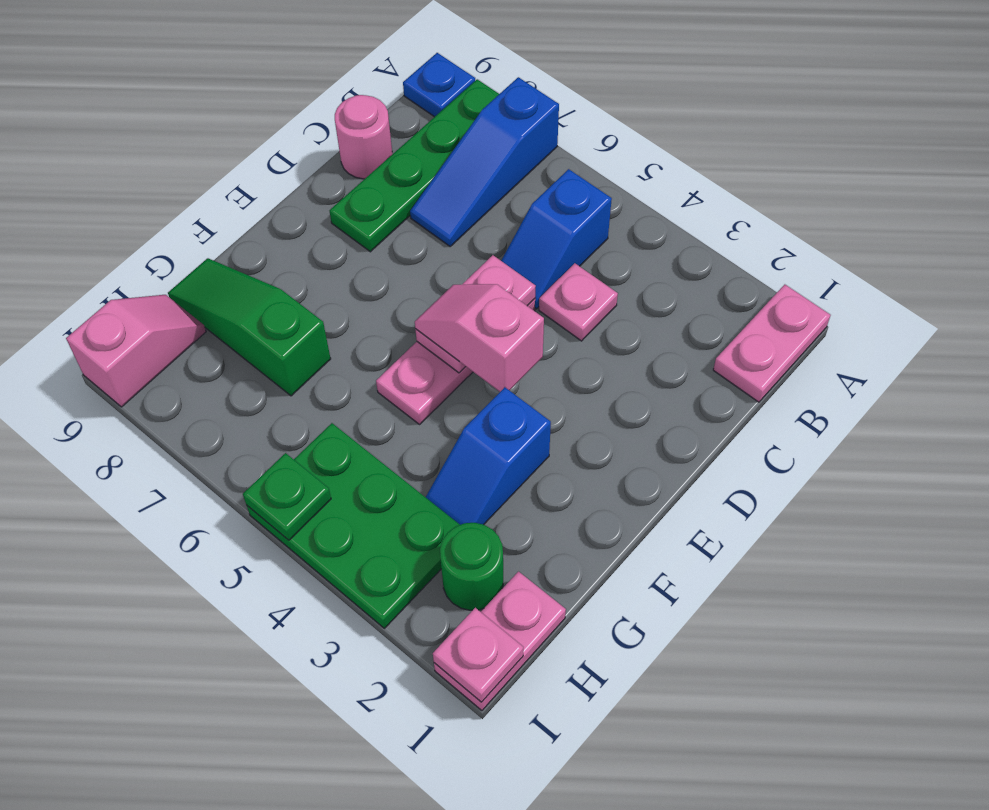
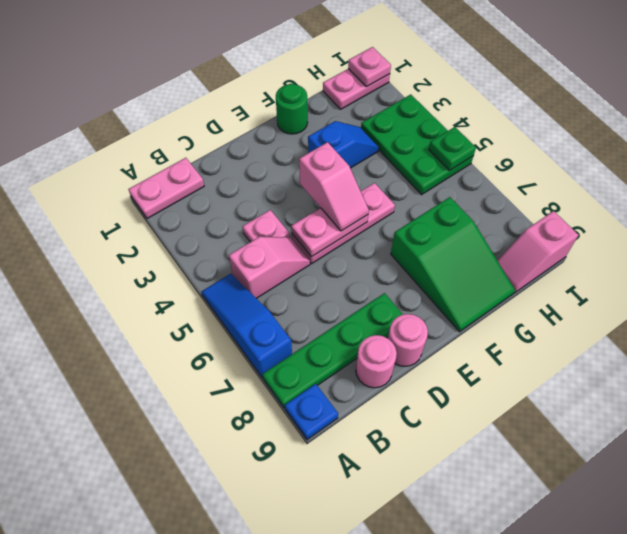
blue slope A7:C7 level 1 top A -> blue slope A5:A7 level 1 top 7
blue slope B5:C5 level 1 top B -> pink slope B5:C5 level 1 top B
none -> pink round brick D9 level 1
green slope G7:G9 level 1 top 7 -> green slope F7:G9 level 1 top 7
green round brick H2 level 1 -> green round brick F1 level 1

